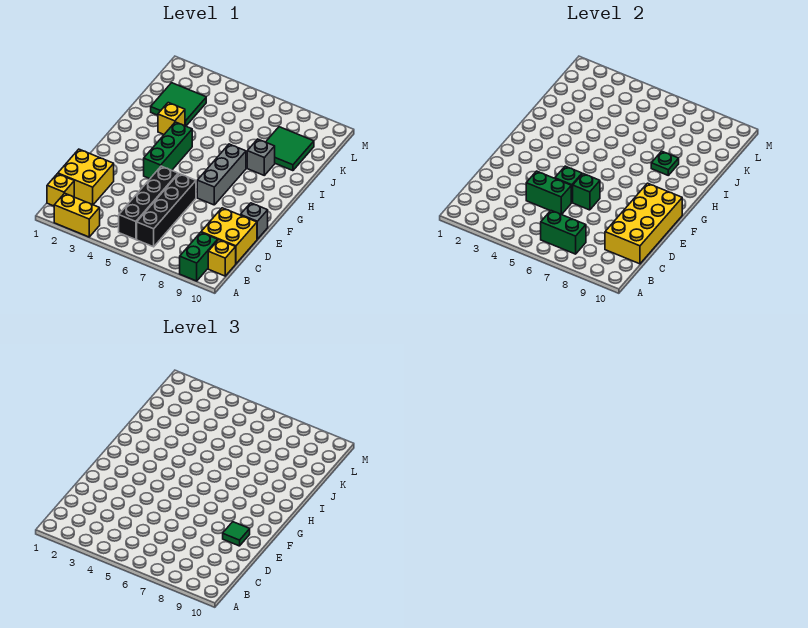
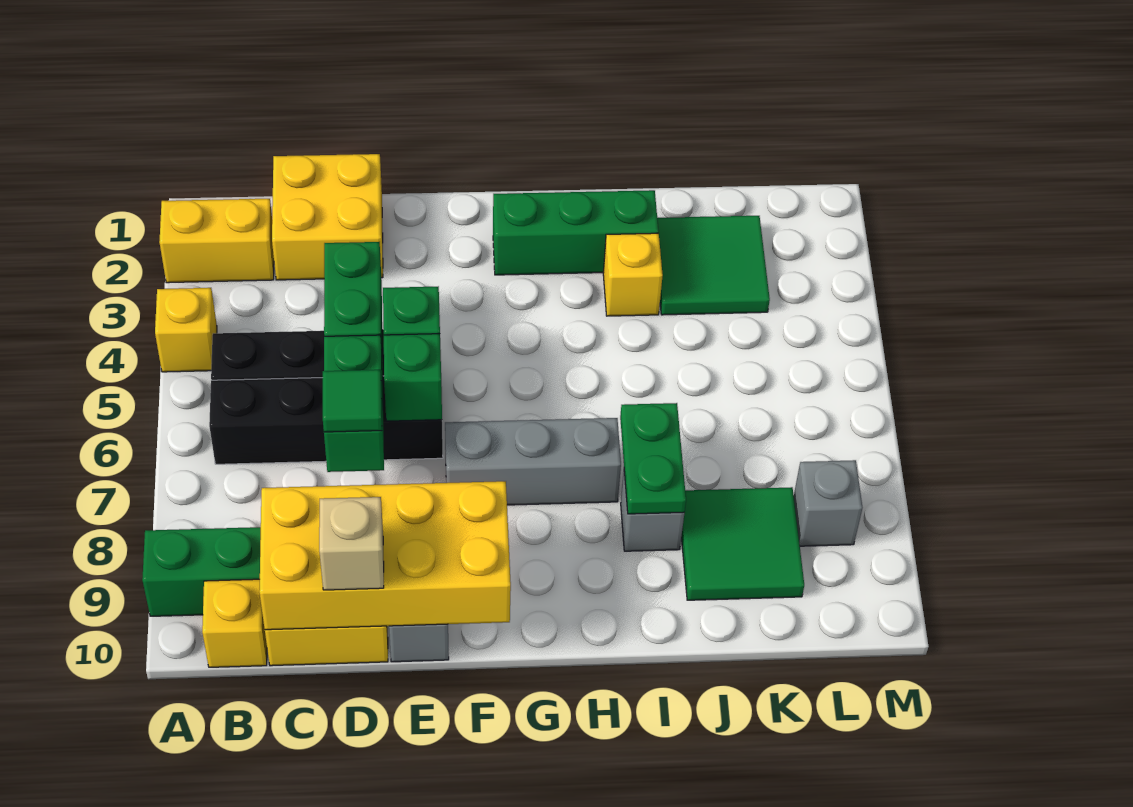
yellow brick A2:A3 level 1 -> yellow brick A2:B2 level 1
yellow brick B1 level 1 -> yellow brick A4 level 1
green brick B6:B7 level 2 -> green brick D6:D7 level 2
none -> tan brick D10 level 3
green tile E9 level 3 -> green tile D7 level 3
green brick F4:H4 level 1 -> green brick G2:I2 level 1
green plate I8 level 2 -> green plate I7:I8 level 2
none -> grey brick L8 level 1

